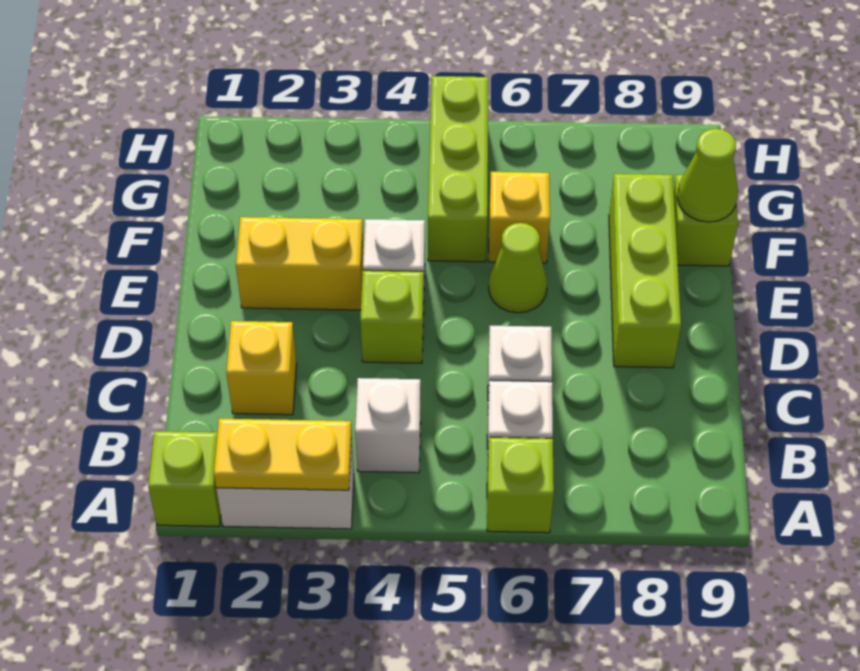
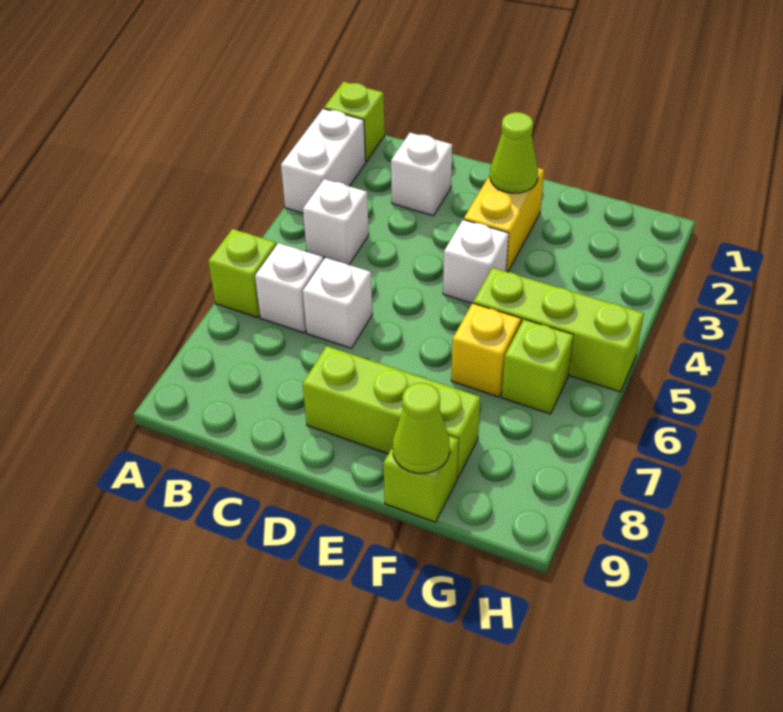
yellow plate A2:A3 level 2 -> none
yellow brick C2 level 1 -> white brick C2 level 1
lime brick D4 level 1 -> lime brick G6 level 1
lime cone E6 level 1 -> lime cone E2 level 2

